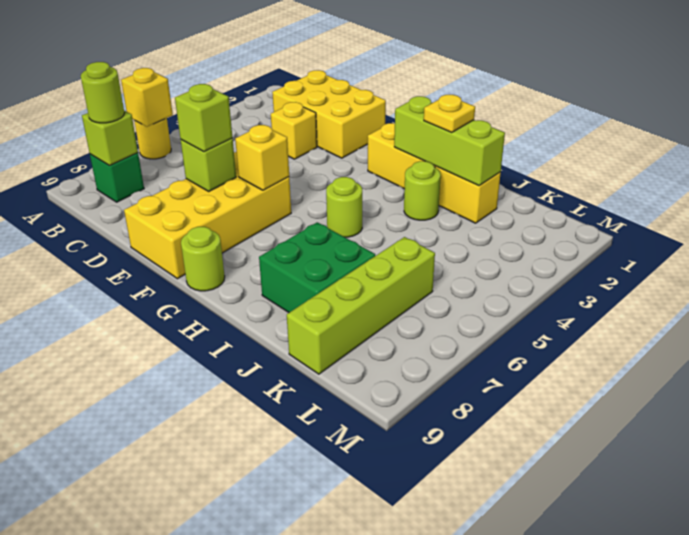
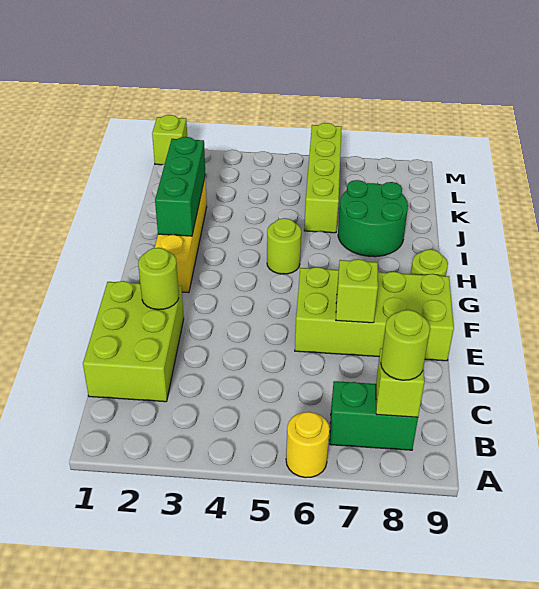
yellow brick A6 level 2 -> none
green brick B8 level 1 -> green brick B7:B8 level 1
yellow brick C1:E2 level 1 -> lime brick C1:E2 level 1
yellow brick D3 level 1 -> none
yellow brick E6:F9 level 1 -> lime brick E6:F9 level 1
lime brick E7 level 3 -> lime brick M1 level 1
yellow brick F6 level 2 -> none
lime brick H2:J2 level 2 -> green brick H2:J2 level 2
yellow plate I2 level 3 -> none
lime round brick I3 level 1 -> lime round brick E2 level 2
green brick I7:J8 level 1 -> green round brick I7:J8 level 1
lime brick K6:K9 level 1 -> lime brick J6:M6 level 1

